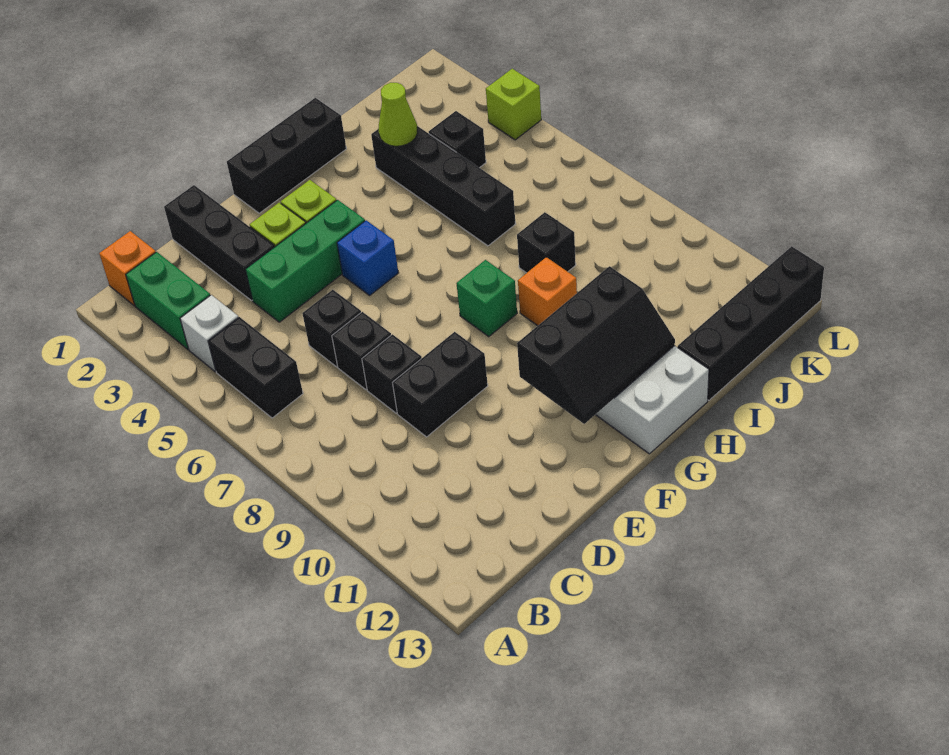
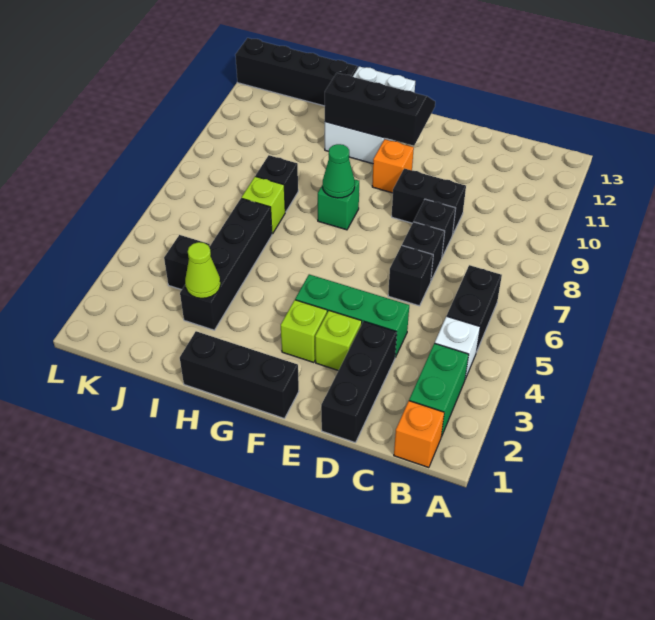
blue brick F5 level 1 -> none
none -> green cone G8 level 2
orange brick H9 level 1 -> orange brick F10 level 1
lime brick L4 level 1 -> lime brick I7 level 1

